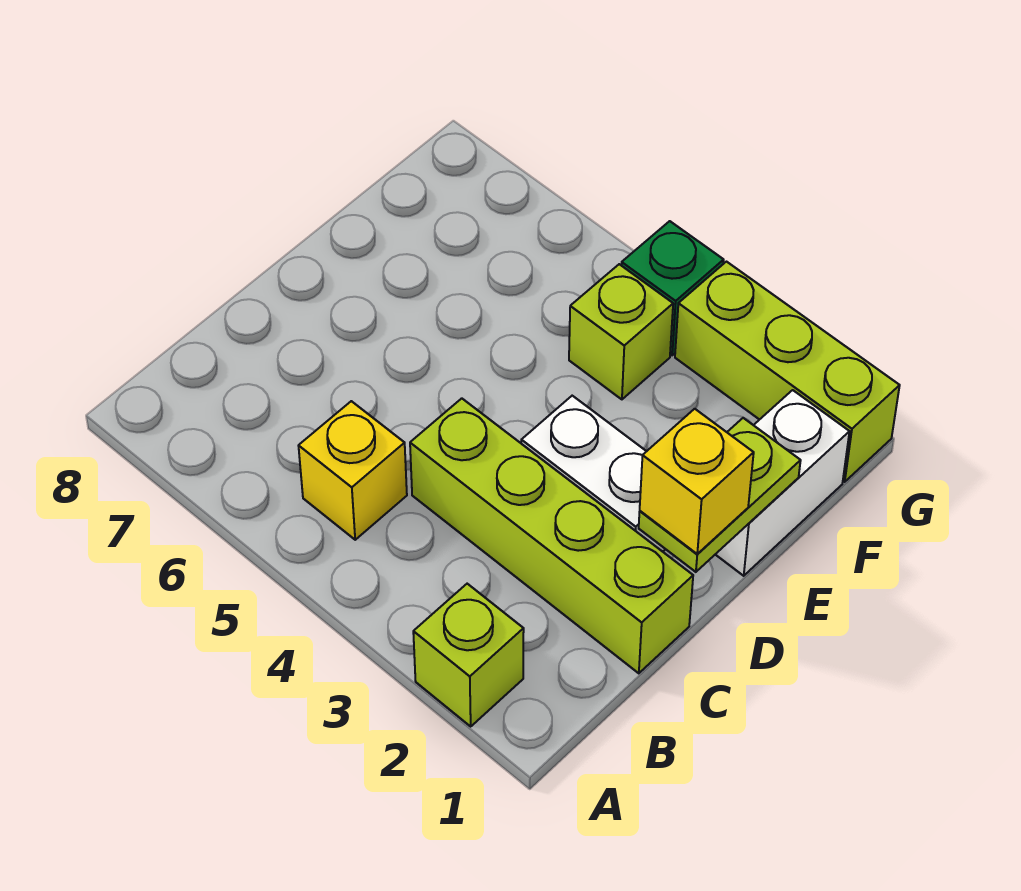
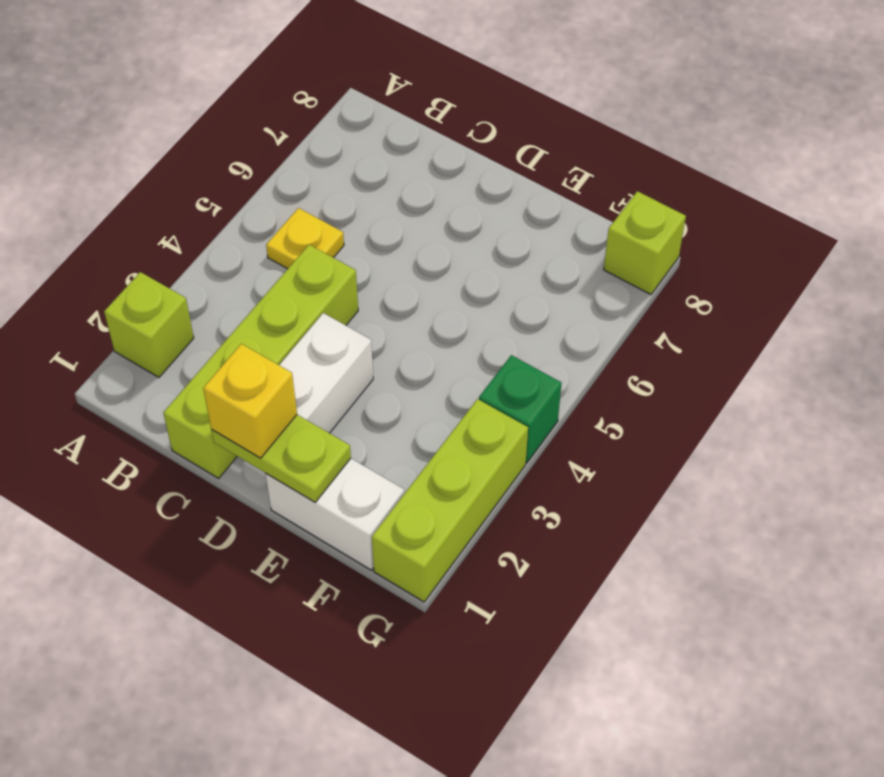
yellow brick B5 level 1 -> yellow plate B5 level 1
lime brick F4 level 1 -> lime brick G8 level 1

